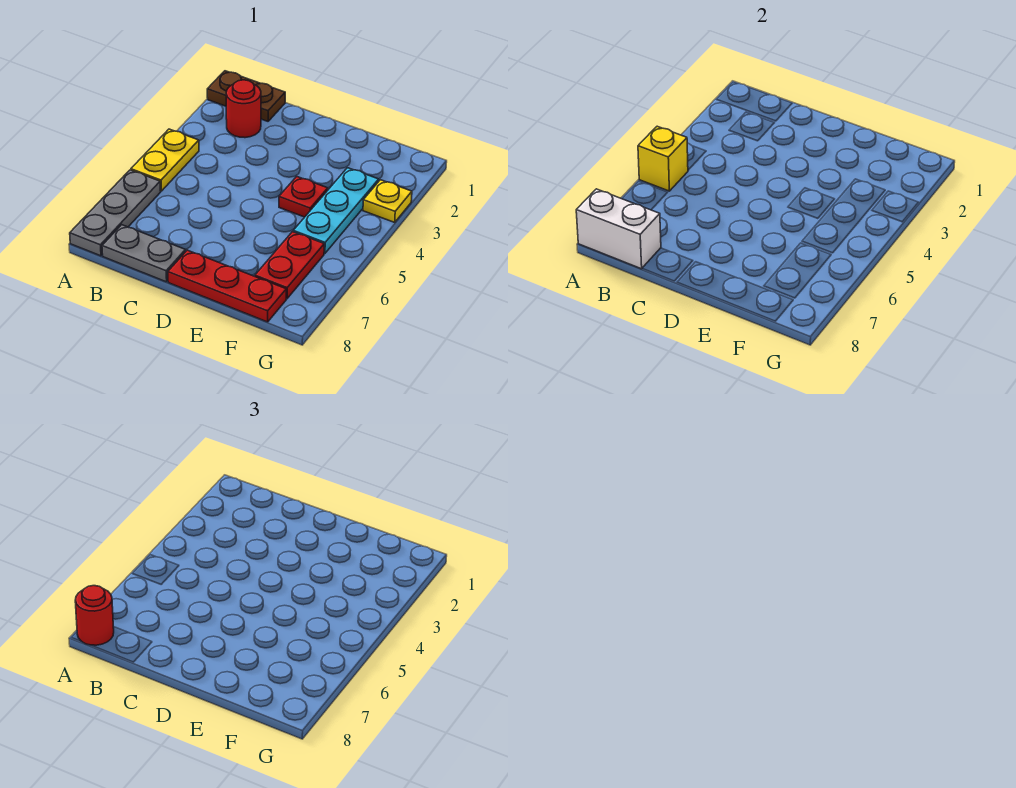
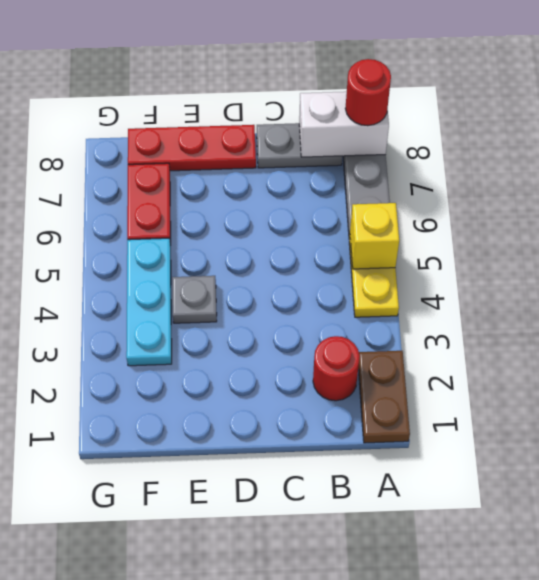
brown plate A1:B1 level 1 -> brown plate A1:A2 level 1
red plate E4 level 1 -> grey plate E4 level 1
yellow plate G3 level 1 -> none

